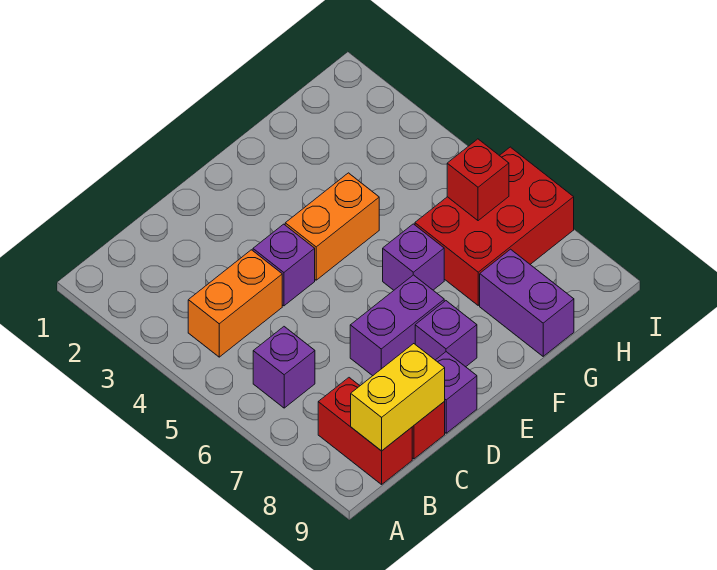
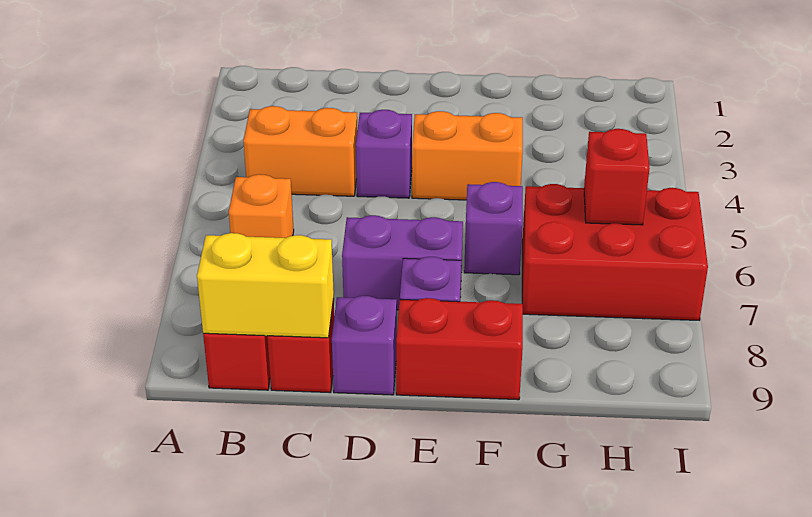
purple brick B6 level 1 -> orange brick B6 level 1
none -> red brick E9:F9 level 1
purple brick G8:G9 level 1 -> none

